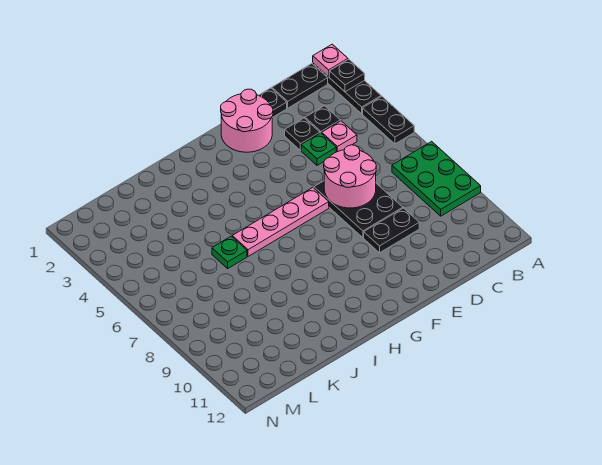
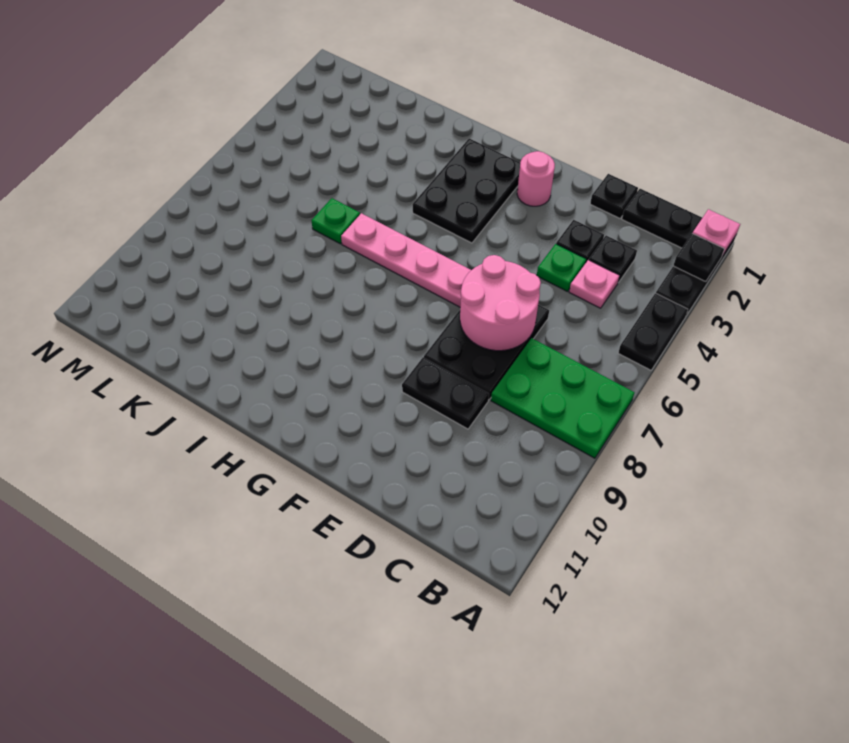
green plate A7:B9 level 1 -> green plate A7:C8 level 1
pink round brick E1:F2 level 1 -> pink round brick F2 level 1
none -> black plate G2:H4 level 1

